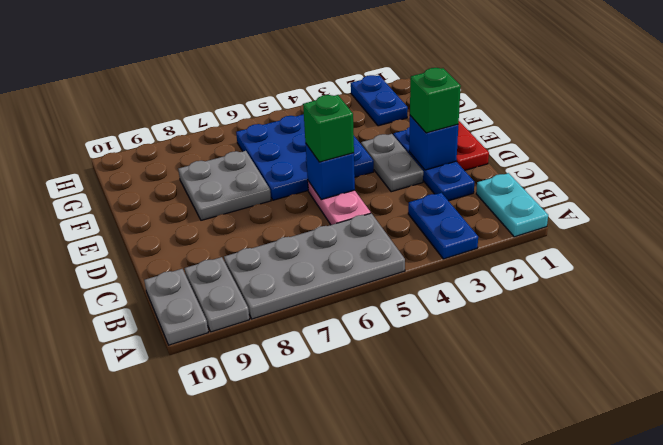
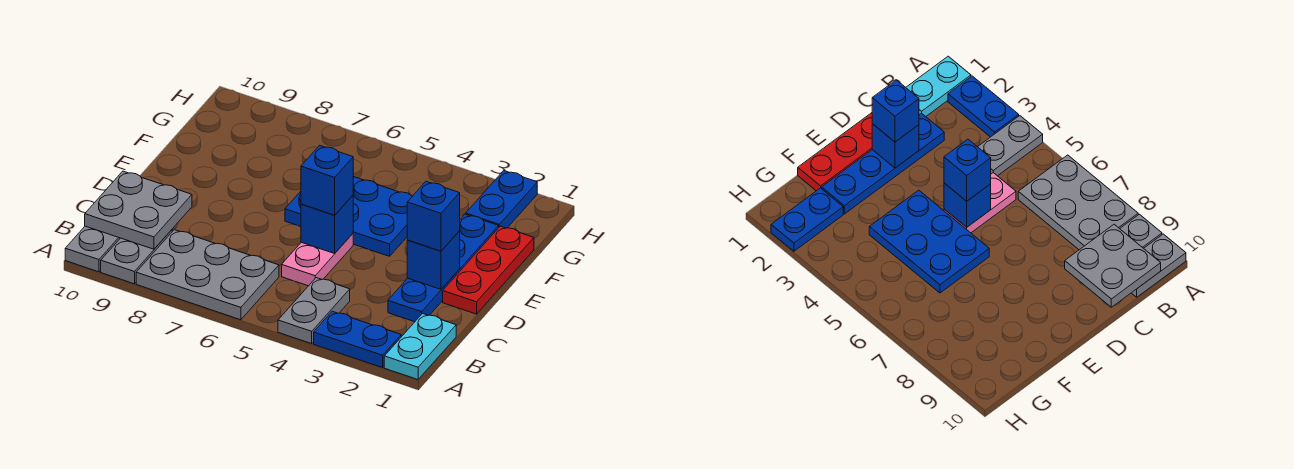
blue plate A3:B3 level 1 -> blue plate A2:A3 level 1
grey plate A5:B8 level 1 -> grey plate A6:B8 level 1
blue plate C2:E2 level 1 -> blue plate C2:F2 level 1
green brick D2 level 3 -> blue brick D2 level 3
grey plate D3:E3 level 1 -> grey plate A4:B4 level 1
green brick D5 level 3 -> blue brick D5 level 3
blue plate E4:G6 level 1 -> blue plate E4:F6 level 1
grey plate E7:F8 level 1 -> grey plate B9:C10 level 2

